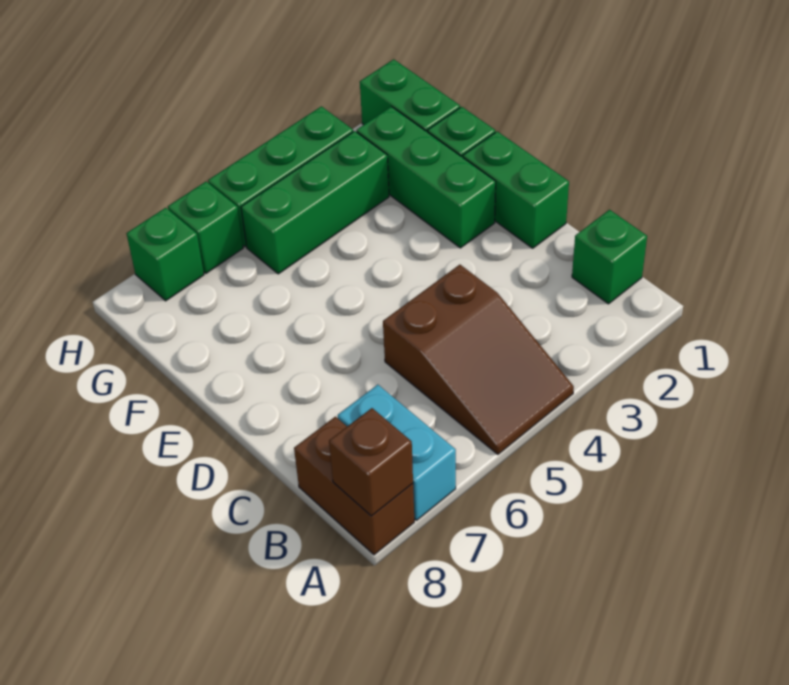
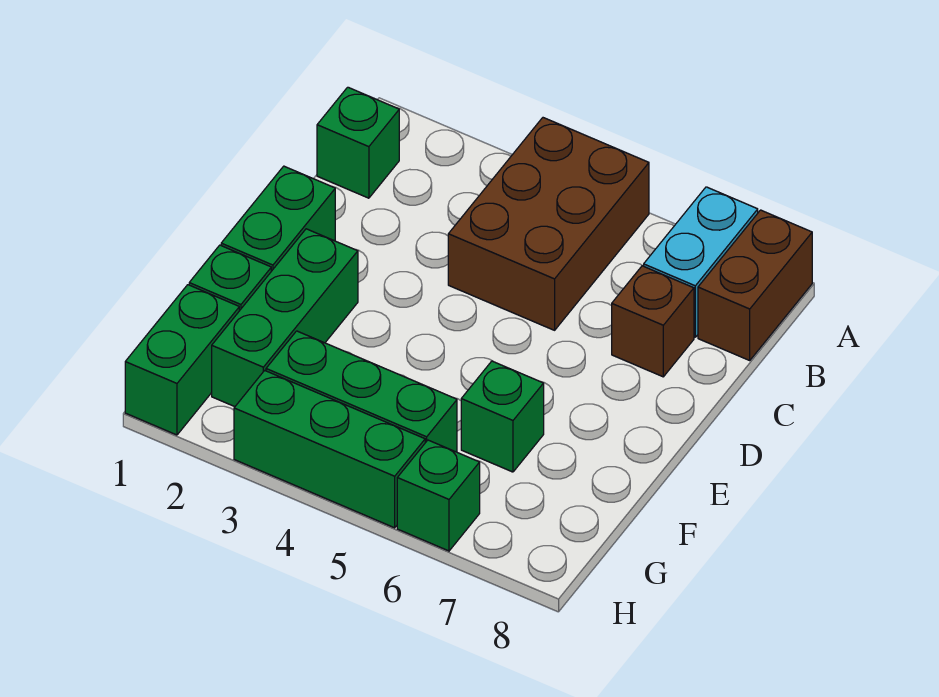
brown slope A4:C5 level 1 top C -> brown brick A4:C5 level 1
brown brick A8 level 2 -> brown brick C7 level 1
green brick H7 level 1 -> green brick F6 level 1

